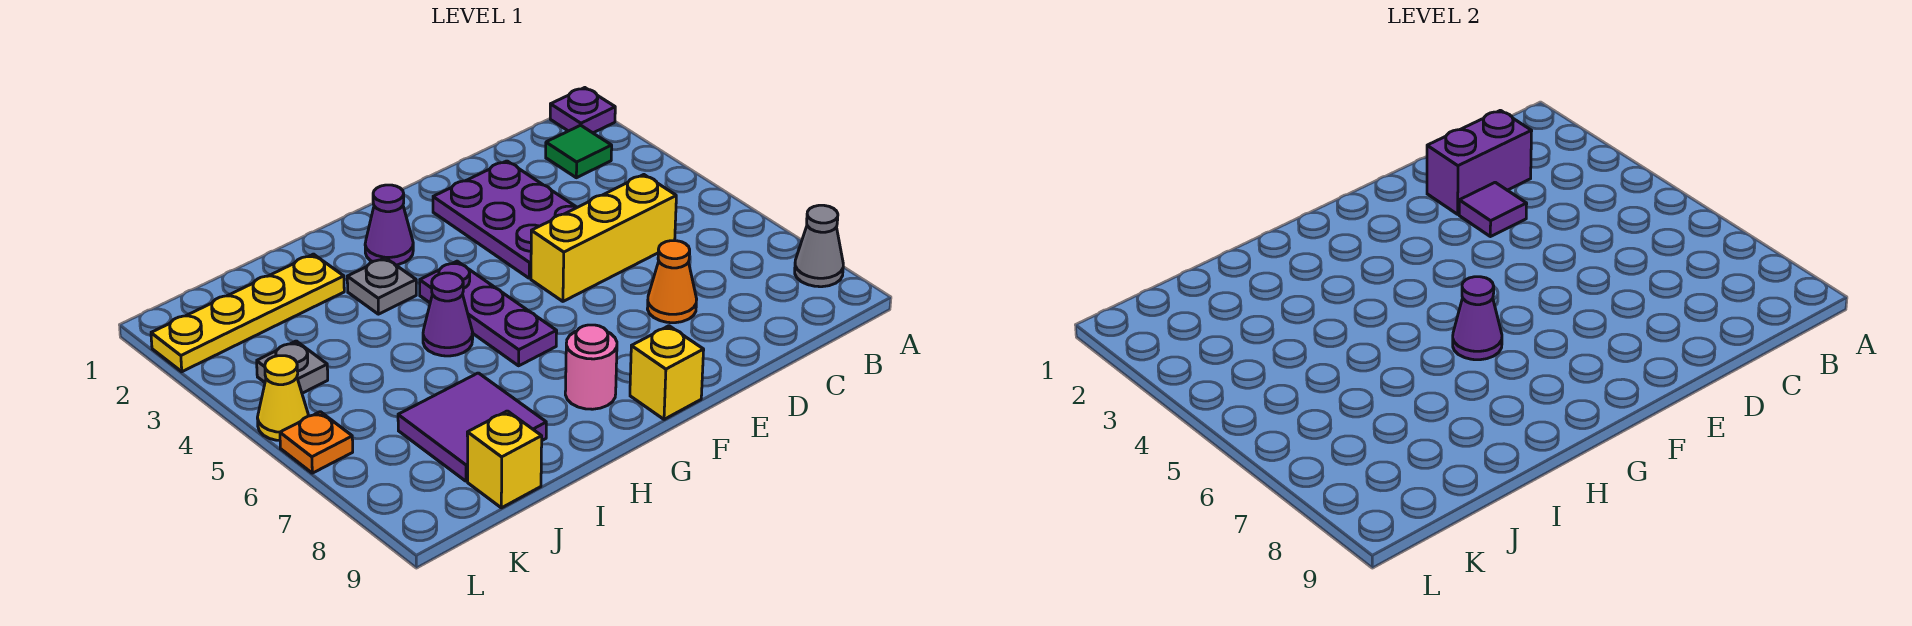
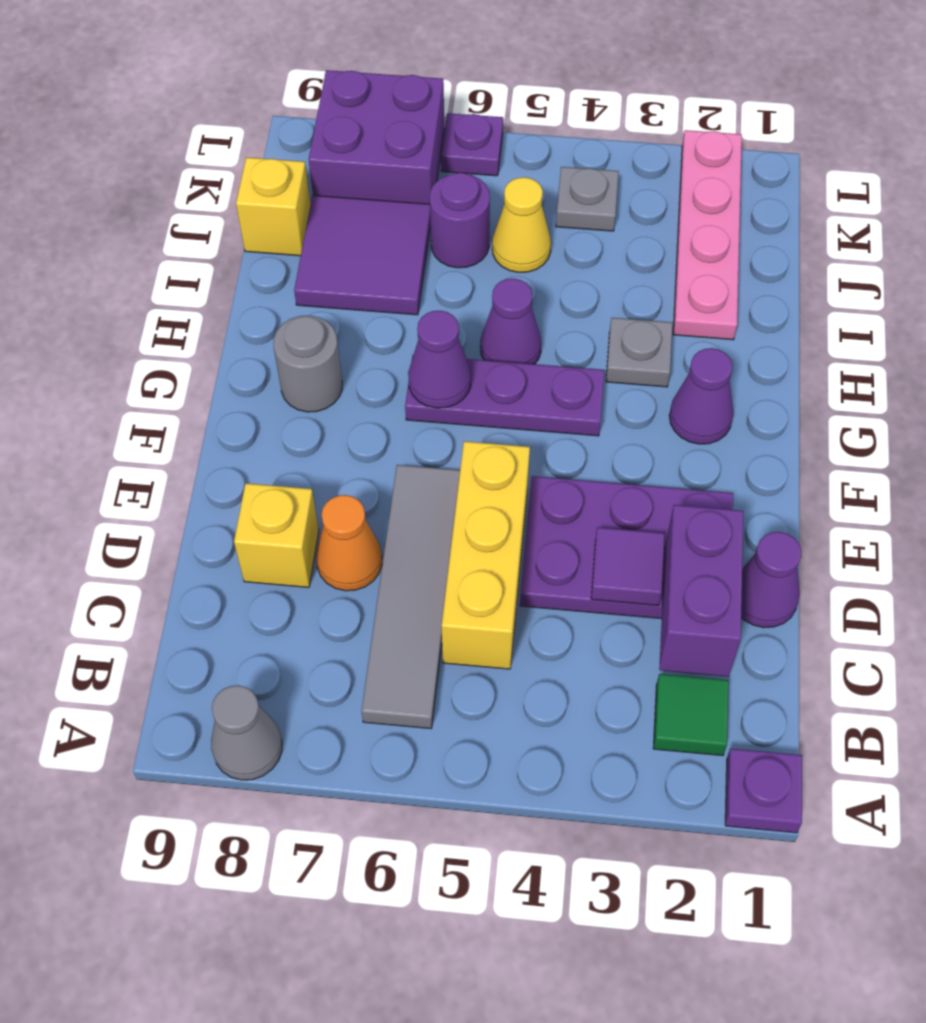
none -> grey tile B6:E6 level 1
none -> purple cone D1 level 1
yellow brick F9 level 1 -> yellow brick D8 level 1
pink round brick G8 level 1 -> grey round brick G8 level 1
yellow plate I2:L2 level 1 -> pink plate I2:L2 level 1
none -> purple round brick J6 level 1
none -> purple brick K7:L8 level 1
yellow cone L5 level 1 -> yellow cone J5 level 1
orange plate L6 level 1 -> purple plate L6 level 1

